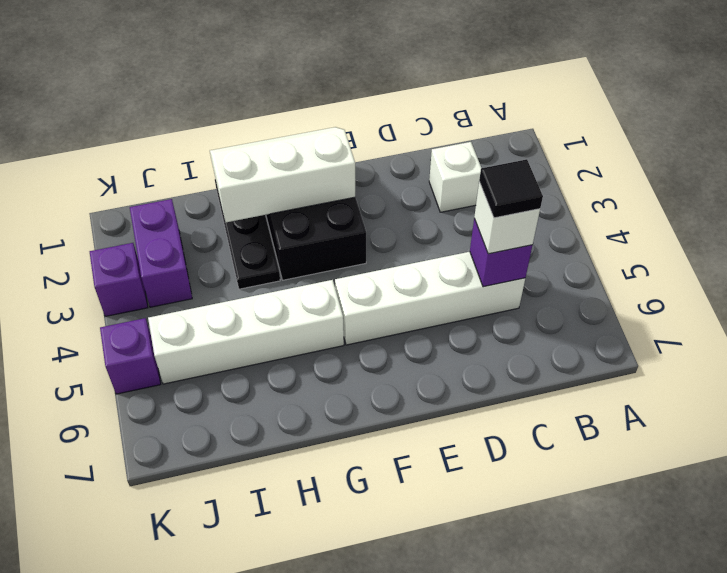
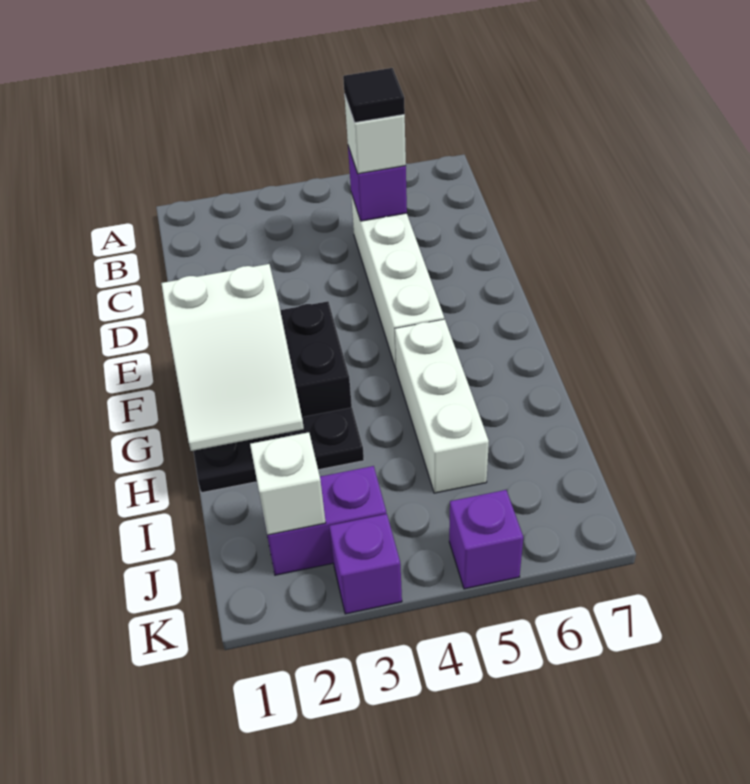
white brick C2 level 1 -> white brick J2 level 2
white slope F1:H2 level 2 top 2 -> white slope F1:H2 level 2 top F
white brick G5:J5 level 1 -> white brick G5:I5 level 1

